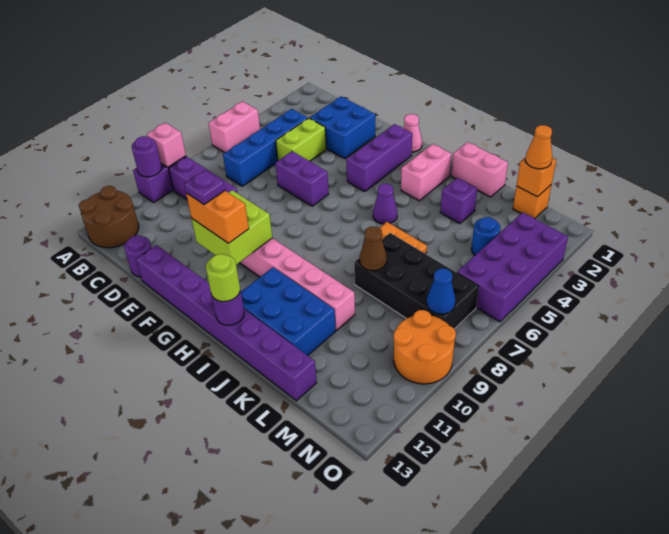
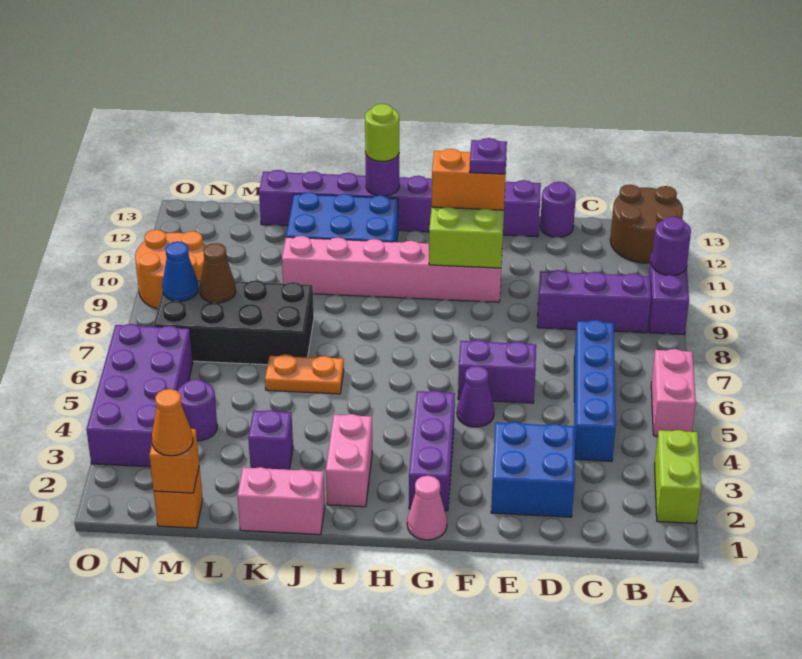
pink brick A9 level 2 -> none
lime brick D4:D5 level 1 -> lime brick A2:A3 level 1
purple cone I5 level 1 -> purple cone F5 level 1
brown cone K8 level 2 -> brown cone M8 level 2
blue round brick M4 level 1 -> purple round brick M4 level 1

